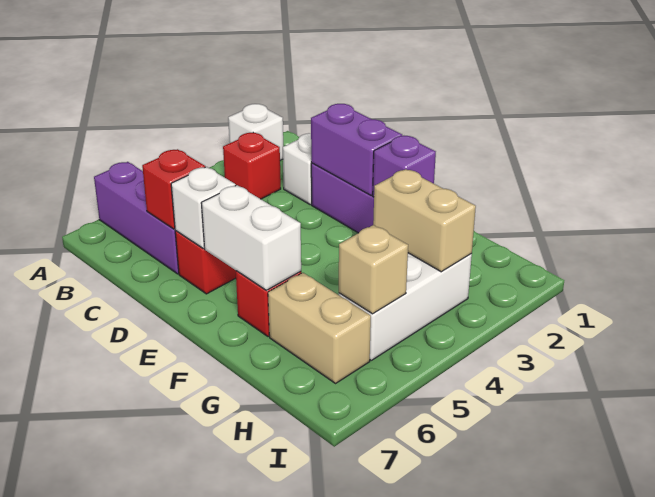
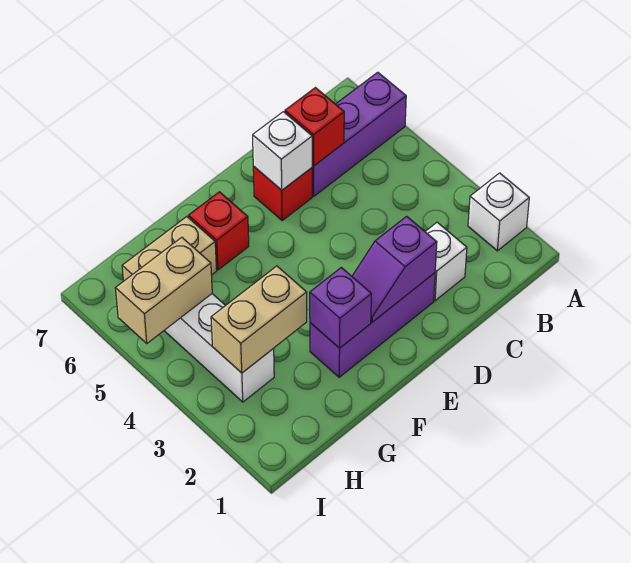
red brick B3 level 1 -> none
purple brick D2:E2 level 2 -> purple slope D2:E2 level 2 top D
white brick E6:F6 level 2 -> none
tan brick H5 level 2 -> tan brick H5:I5 level 2

